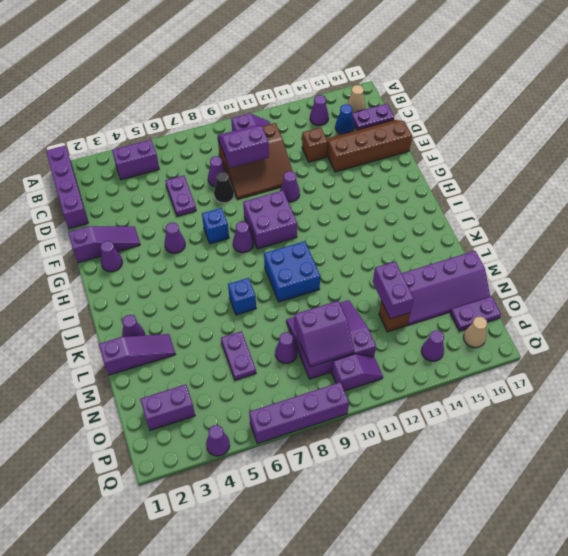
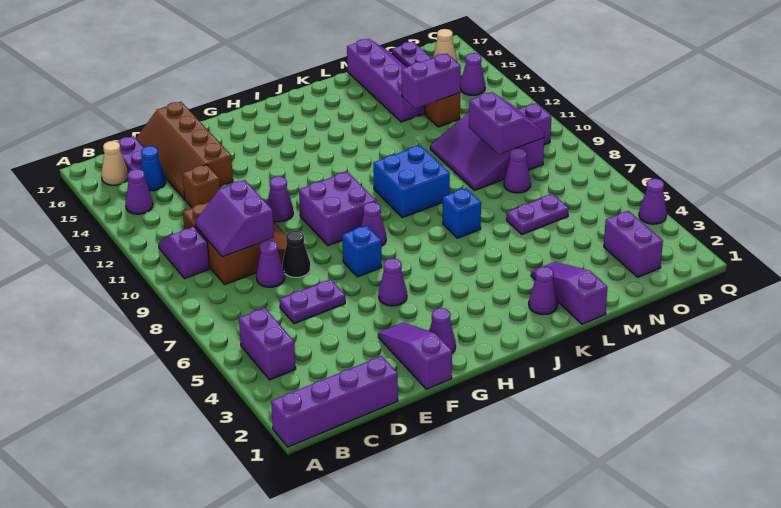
purple brick Q6:Q9 level 1 -> none

